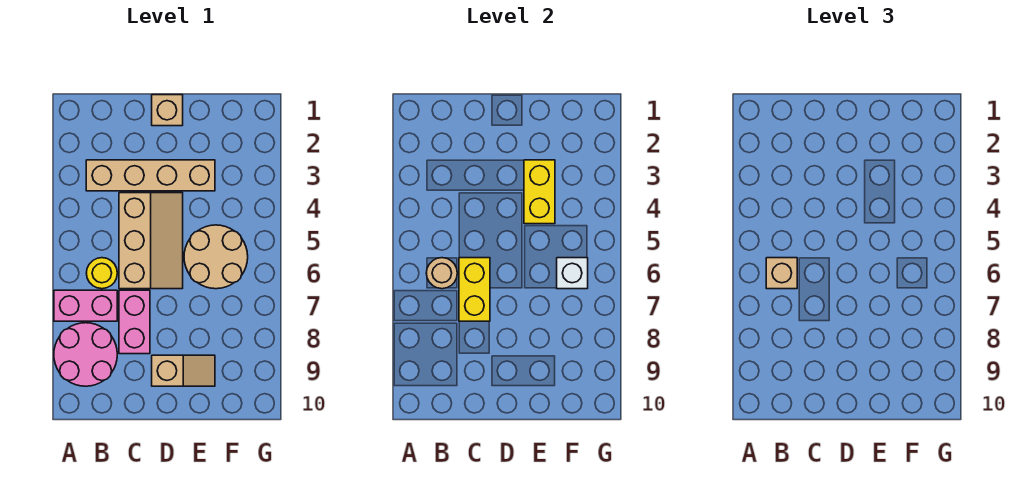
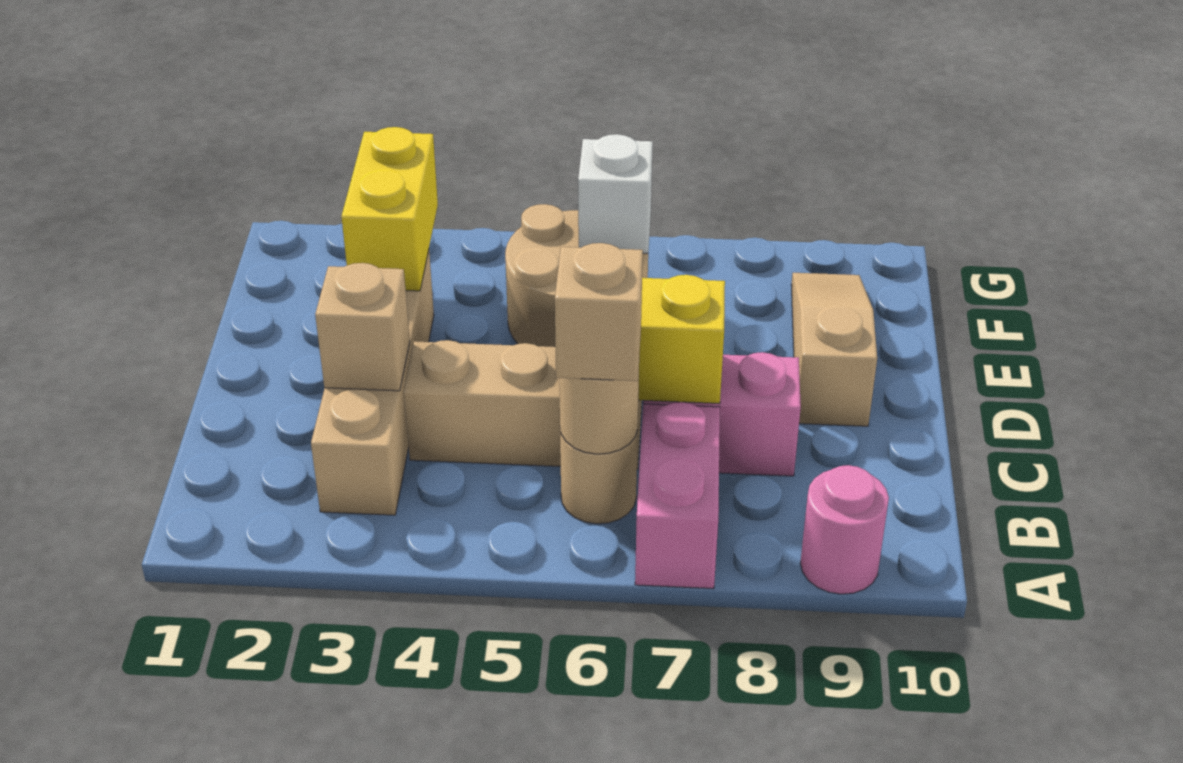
pink round brick A8:B9 level 1 -> pink round brick A9 level 1
yellow round brick B6 level 1 -> tan round brick B6 level 1
tan brick D1 level 1 -> tan brick C3 level 2
tan slope D9:E9 level 1 top D -> tan slope D9:F9 level 1 top D
yellow brick E3:E4 level 2 -> yellow brick E3:F3 level 2

